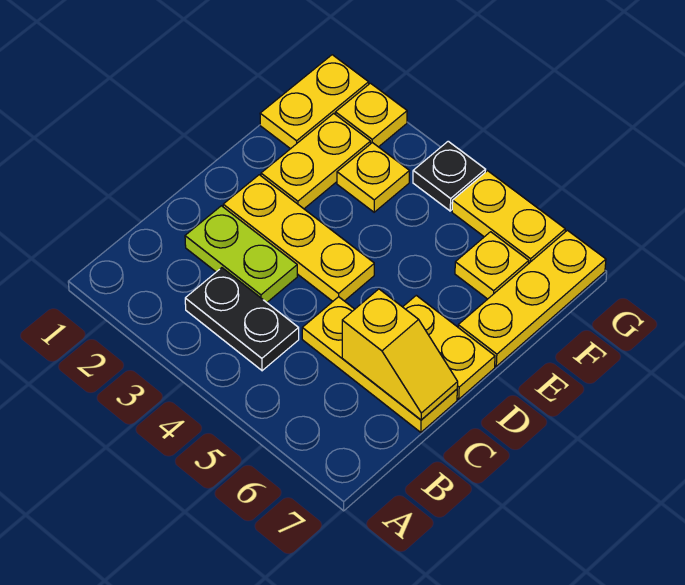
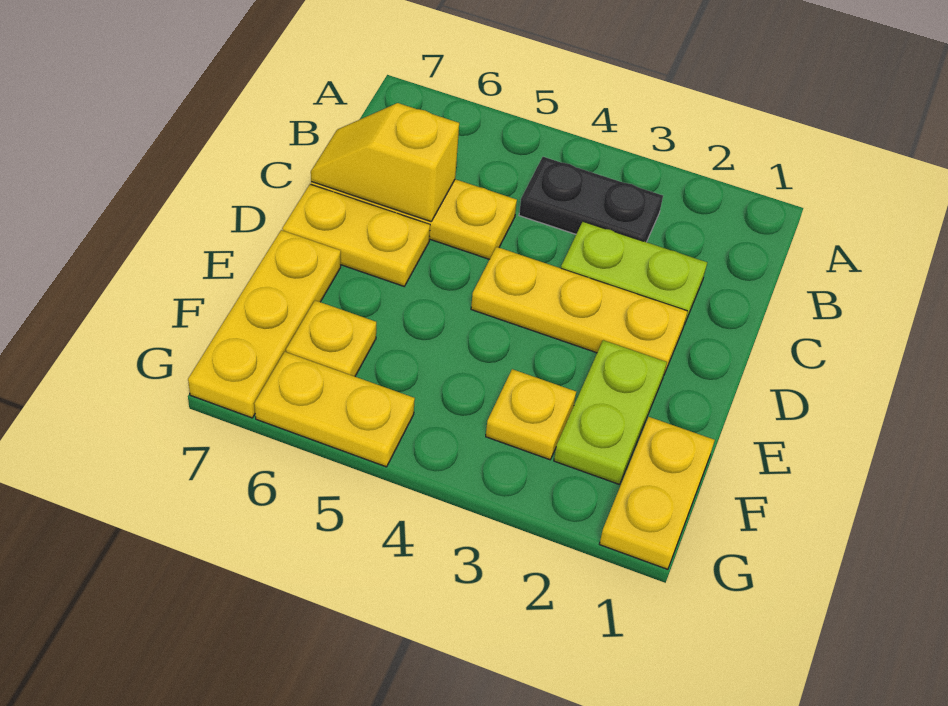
yellow plate E2:F2 level 1 -> lime plate E2:F2 level 1
yellow plate G2 level 1 -> none
black plate G4 level 1 -> none

